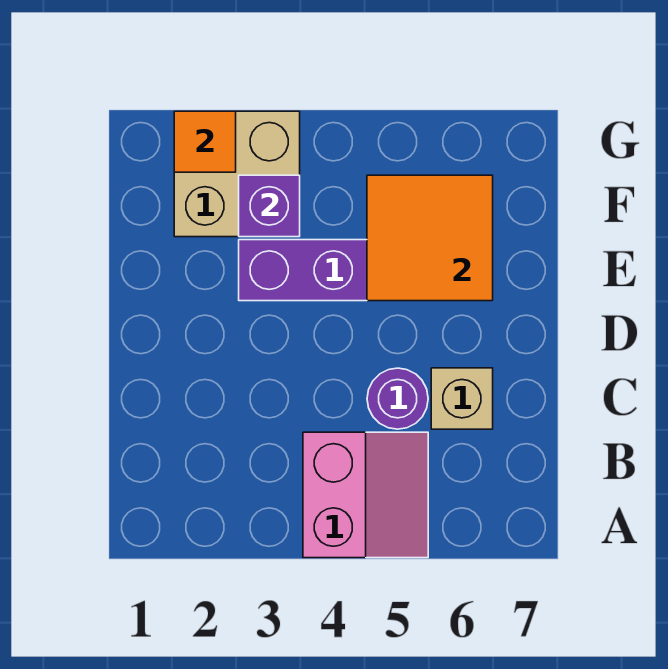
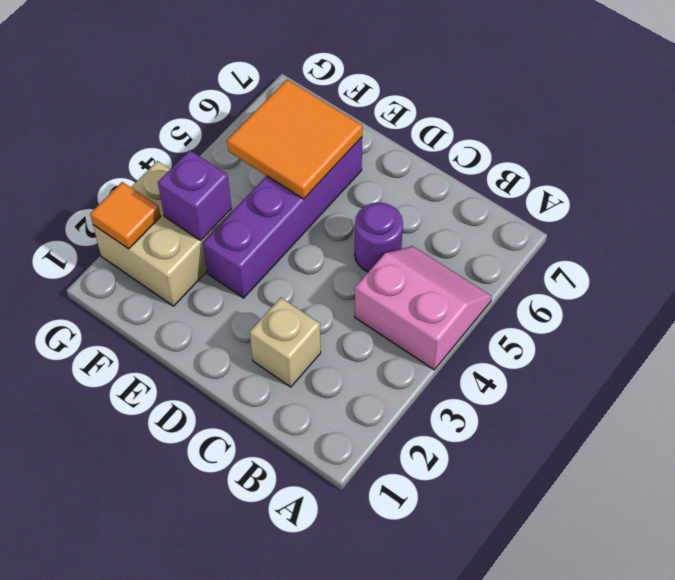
tan brick C6 level 1 -> tan brick C2 level 1

